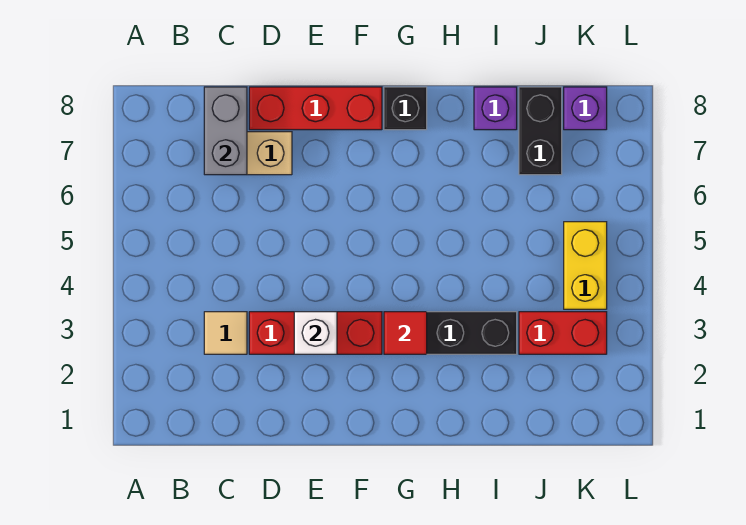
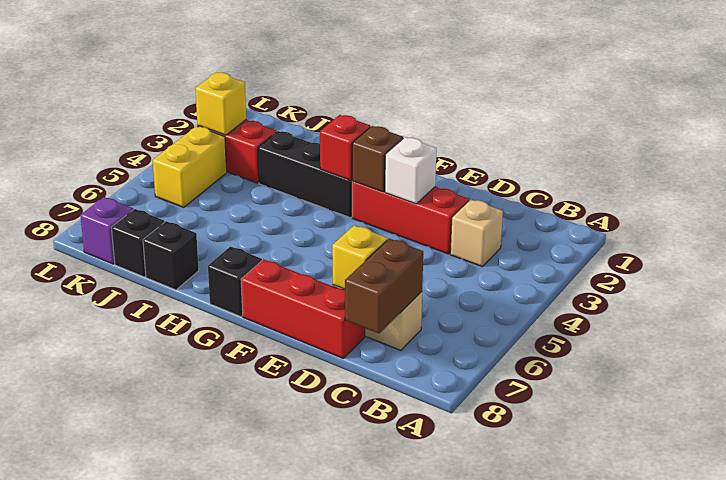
tan tile C3 level 1 -> tan brick C3 level 1
grey brick C7:C8 level 2 -> brown brick C7:C8 level 2
none -> yellow brick D7 level 2
none -> brown brick F3 level 2
red tile G3 level 2 -> red brick G3 level 2
purple brick I8 level 1 -> black brick I8 level 1
black brick J7:J8 level 1 -> black brick J8 level 1
none -> yellow brick K3 level 2

